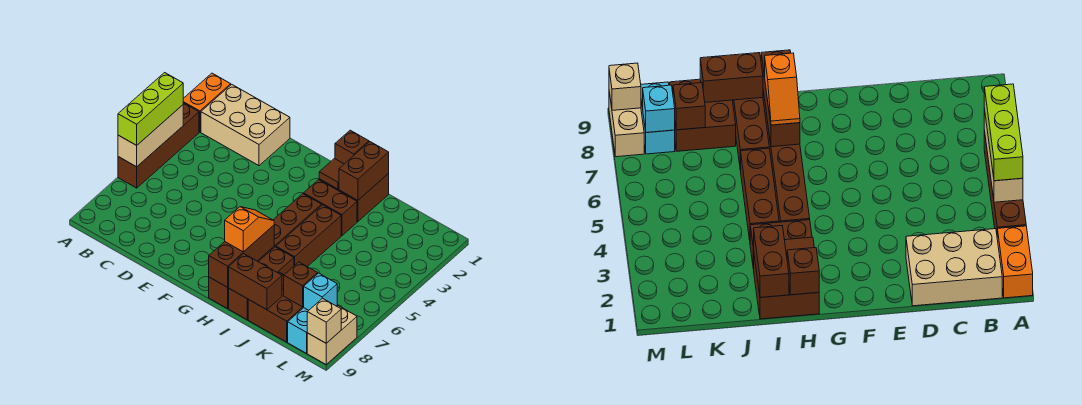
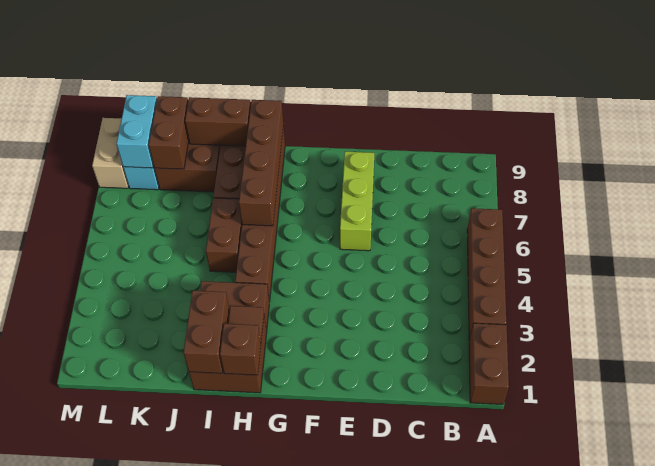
orange brick A1:A2 level 1 -> brown brick A1:A2 level 1
tan brick A4:A6 level 2 -> none
lime brick A4:A6 level 3 -> lime brick E6:E8 level 1
tan brick B1:D2 level 1 -> none
brown brick H7:H9 level 2 -> brown brick H6:H9 level 2
orange slope H7:H8 level 3 top 8 -> none
brown brick I4:I6 level 1 -> brown brick I5:I6 level 1
brown brick K8 level 2 -> brown brick K8:K9 level 2
cyan brick L8 level 2 -> cyan brick L8:L9 level 2
tan brick M9 level 2 -> none

